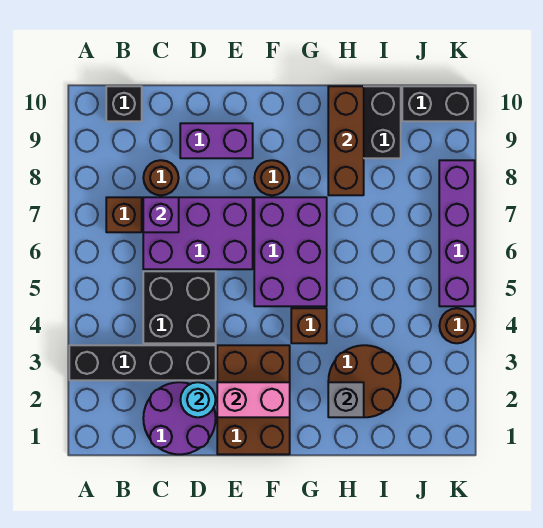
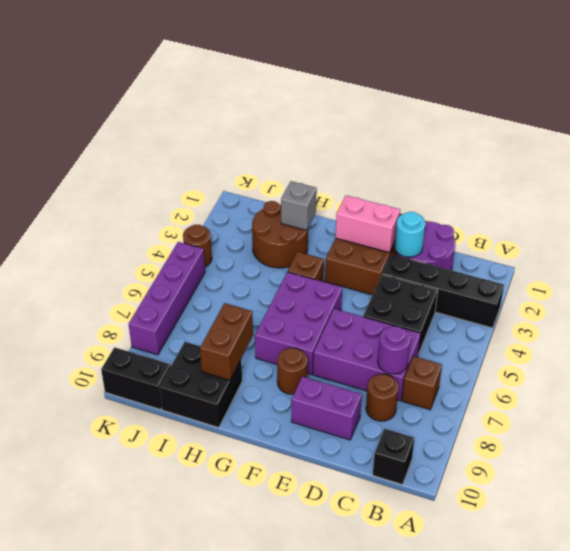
purple brick C7 level 2 -> purple round brick C7 level 2
brown brick H8:H10 level 2 -> brown brick H8:H9 level 2

